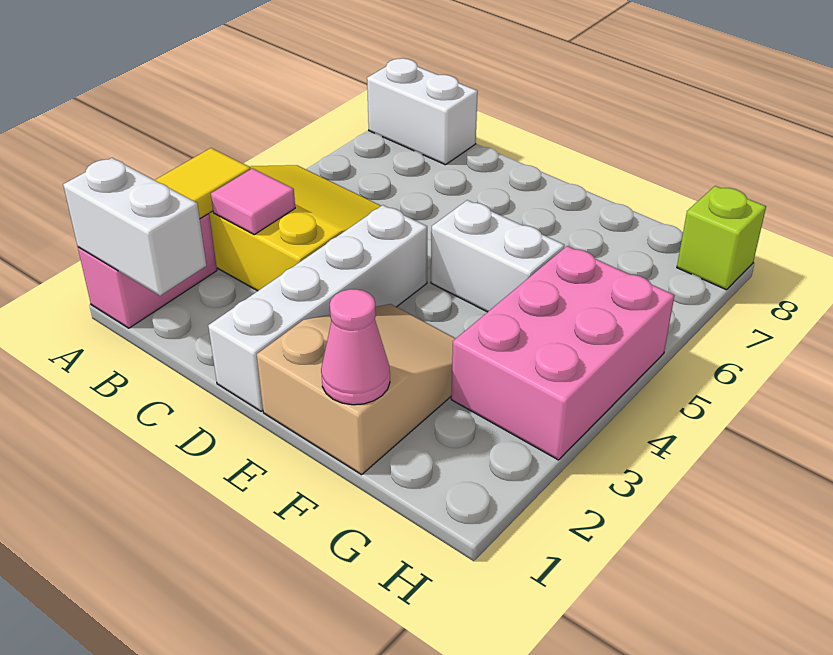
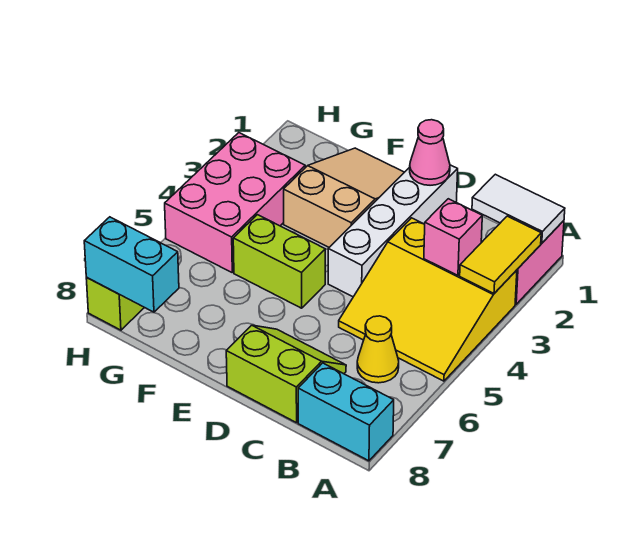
white brick A1:B1 level 2 -> white tile A1:B1 level 2
white brick A8:B8 level 1 -> cyan brick A8:B8 level 1
pink tile B3 level 2 -> pink brick B3 level 2
none -> yellow cone B6 level 1
none -> lime slope C7:D8 level 1 top 8
tan slope E1:F3 level 1 top 1 -> tan slope E1:F3 level 1 top 3
white brick E5:F5 level 1 -> lime brick E5:F5 level 1
pink cone F1 level 2 -> pink cone D1 level 2
none -> cyan brick G8:H8 level 2

